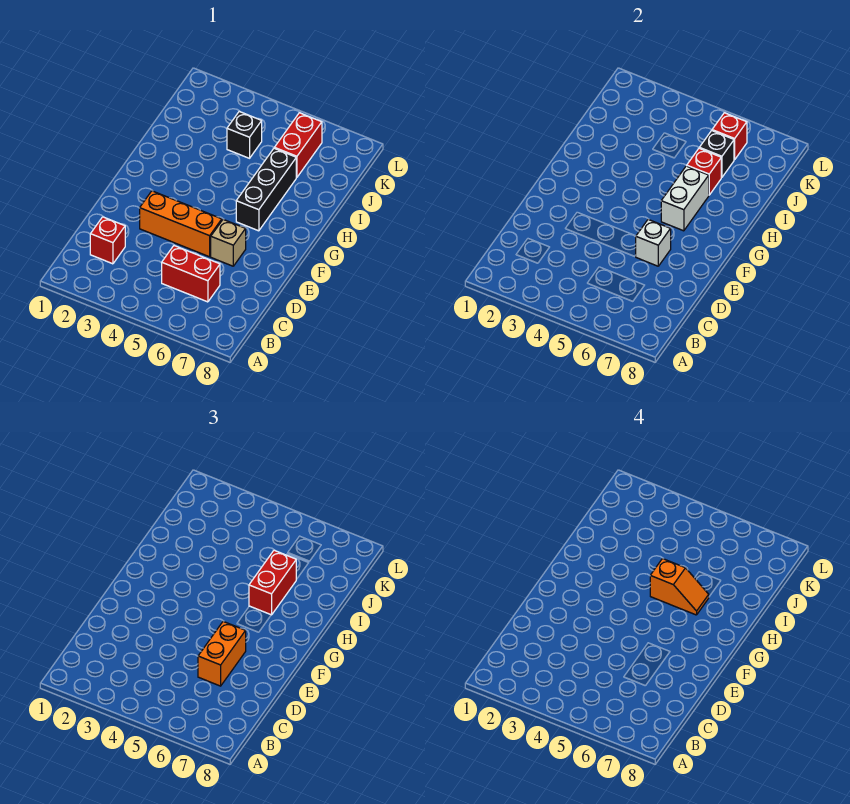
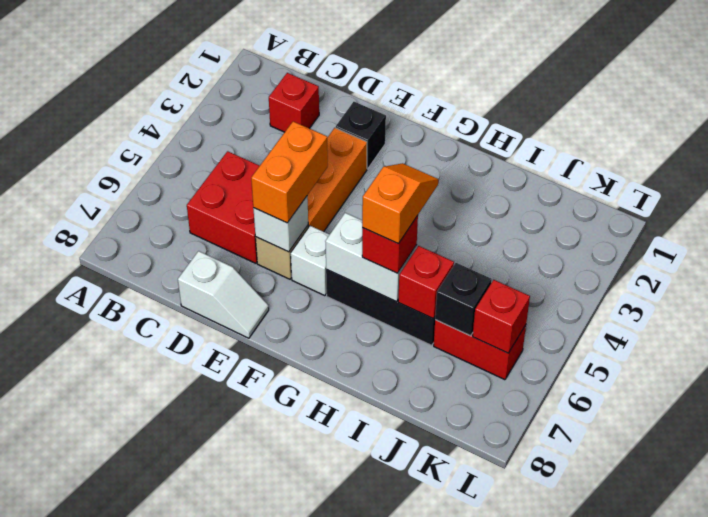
red brick C5:C6 level 1 -> red brick C5:D6 level 1
orange brick D6:E6 level 3 -> orange brick E5:E6 level 3
none -> white slope D8:E8 level 1 top D
none -> white brick F6 level 1
orange slope H5:H6 level 4 top 5 -> orange slope H5:H6 level 4 top 6
red brick H6:I6 level 3 -> red brick H6 level 3
black brick J4 level 1 -> black brick E2 level 1

